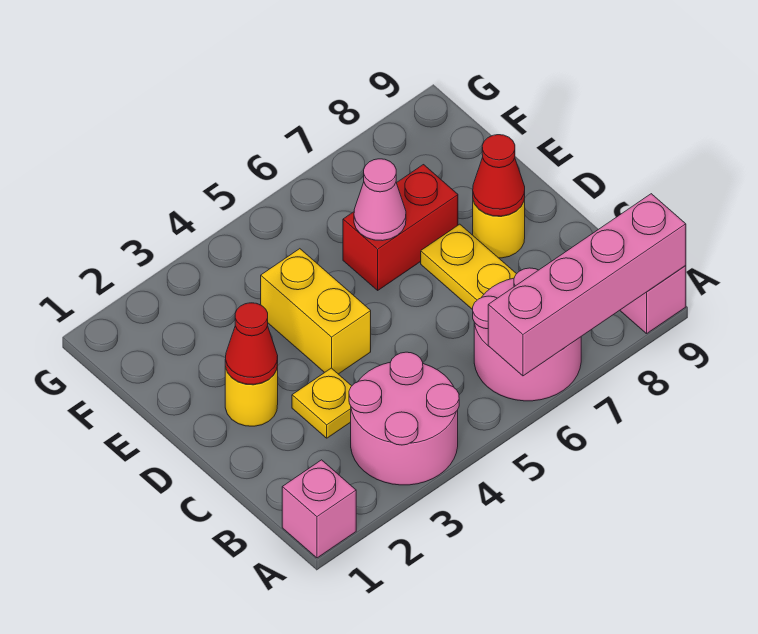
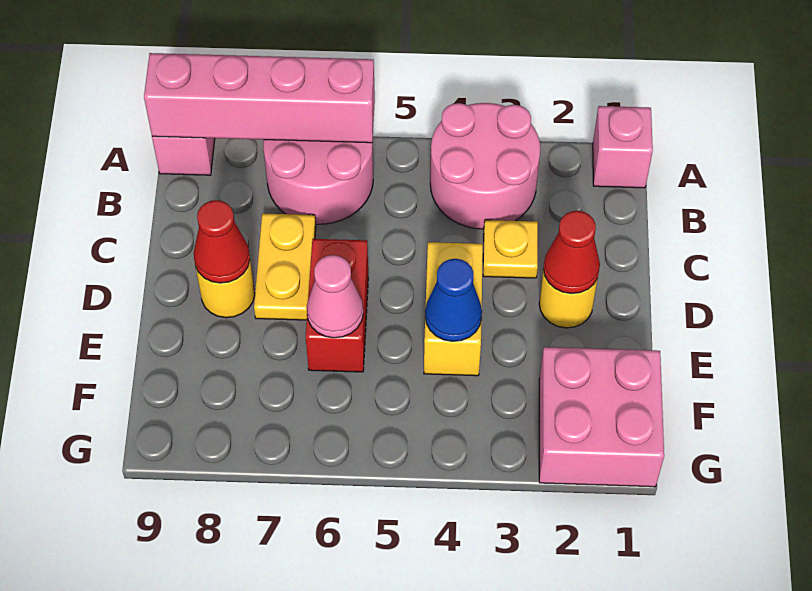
none -> blue cone E4 level 2
red brick E6:E7 level 1 -> red brick D6:E6 level 1
none -> pink brick F1:G2 level 1

